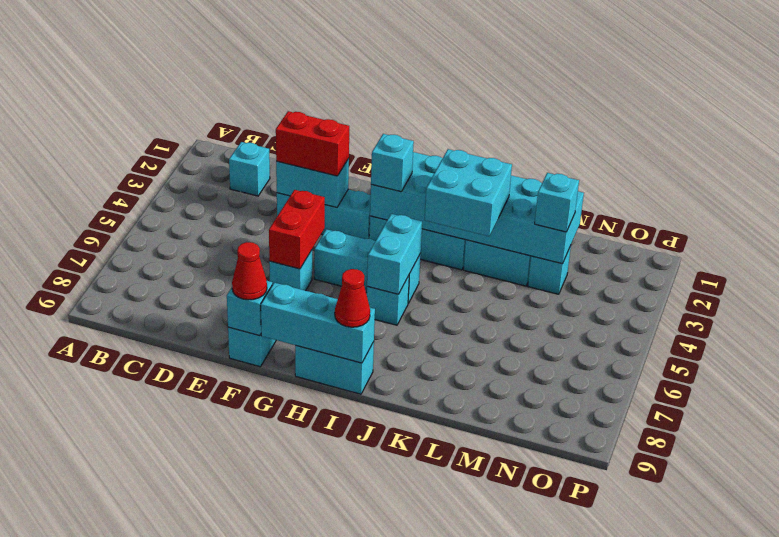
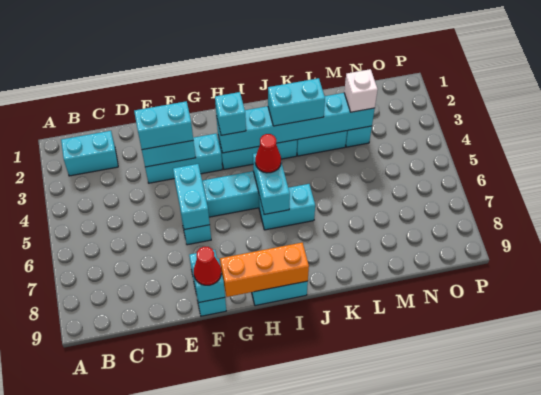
cyan brick C2 level 1 -> cyan brick B2:C2 level 1
red brick E3:F3 level 3 -> cyan brick E3:F3 level 3
red brick F5:F6 level 2 -> cyan brick F5:F6 level 2
cyan brick G9:I9 level 2 -> orange brick G9:I9 level 2
cyan brick H2:M3 level 2 -> cyan brick H3:M3 level 2
cyan brick I6 level 1 -> cyan brick I6:J6 level 1
red cone I9 level 3 -> red cone I5 level 3
cyan brick J3:K4 level 3 -> cyan brick J3:K3 level 3
cyan brick M3 level 3 -> white brick M3 level 3

